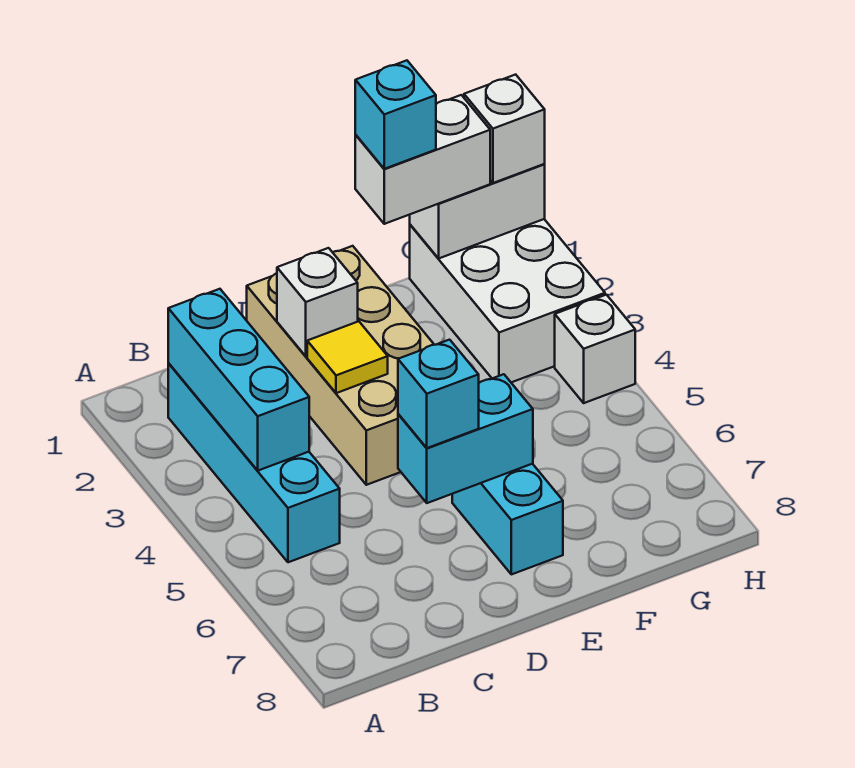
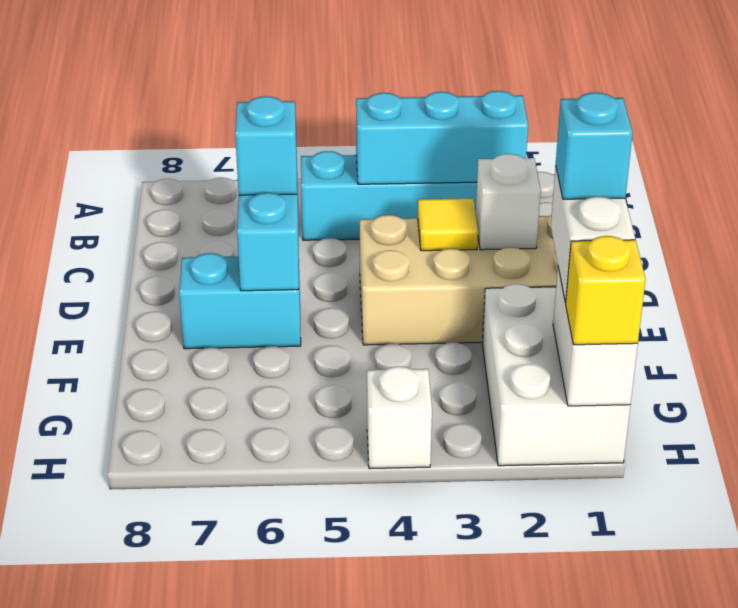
white brick G1:H3 level 1 -> white brick F1:H2 level 1
white brick H1 level 3 -> yellow brick H1 level 3

